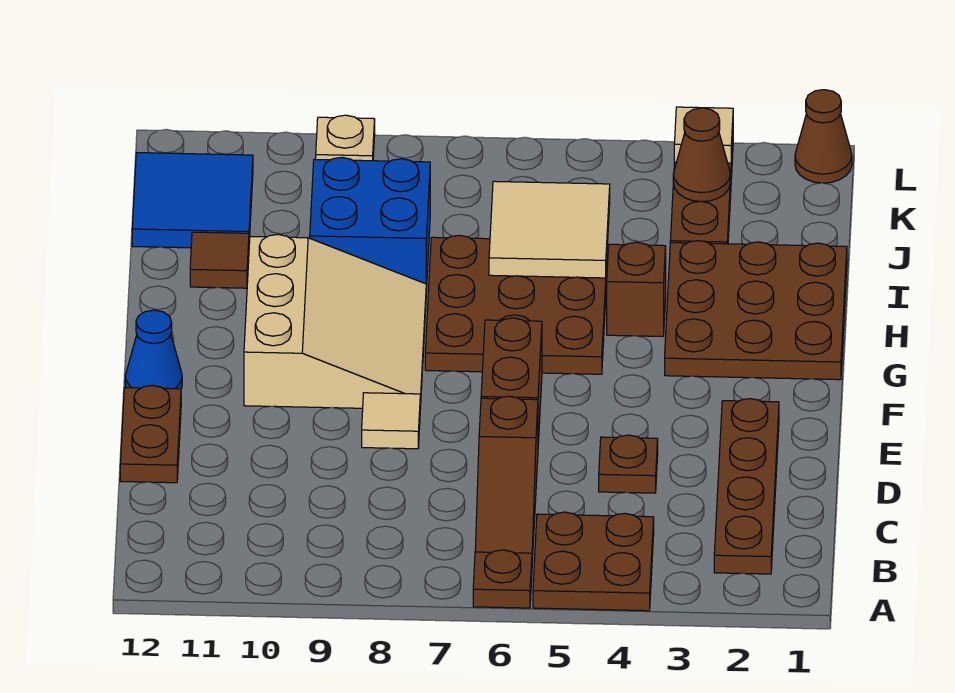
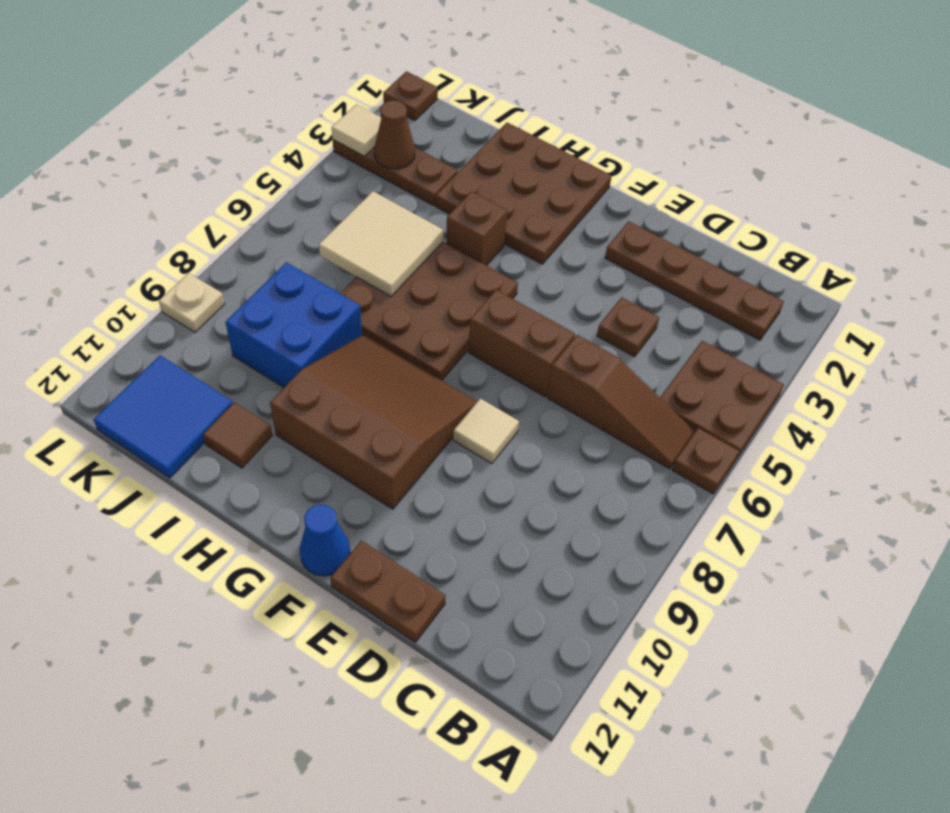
tan slope F8:H10 level 1 top 10 -> brown slope F8:H10 level 1 top 10
brown cone L1 level 1 -> brown plate L1 level 1

